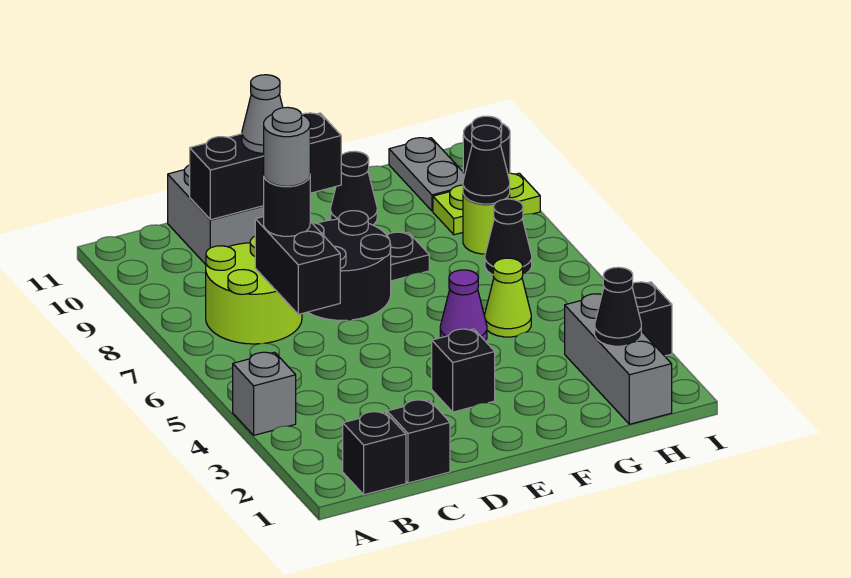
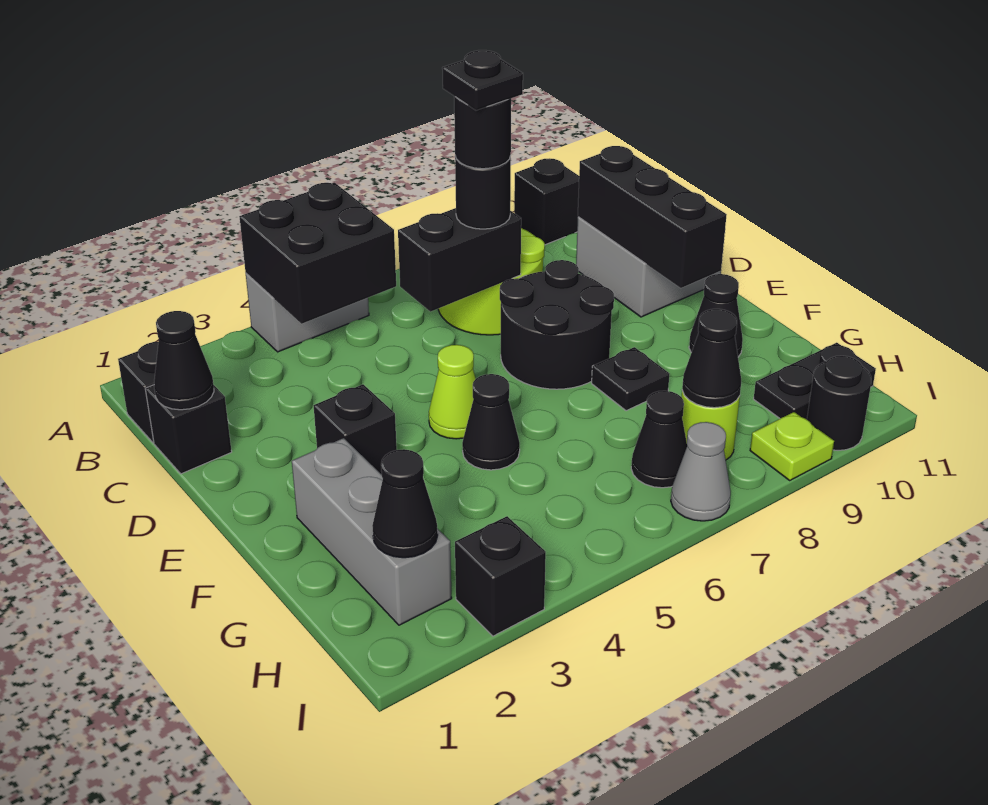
grey brick A4 level 1 -> grey brick A4:A5 level 1
none -> black brick A4:B5 level 2
none -> black brick A10 level 1
none -> black cone C1 level 2
grey round brick C7 level 4 -> black round brick C7 level 4
none -> black plate C7 level 5
grey cone D10 level 3 -> grey cone I7 level 1
purple cone F5 level 1 -> black cone F5 level 1
lime cone G5 level 1 -> lime cone E5 level 1
grey brick H1:H3 level 1 -> grey brick F2:H2 level 1
lime plate H9:I9 level 1 -> lime plate I9 level 1
grey plate H10:H11 level 1 -> black plate H10:H11 level 1

